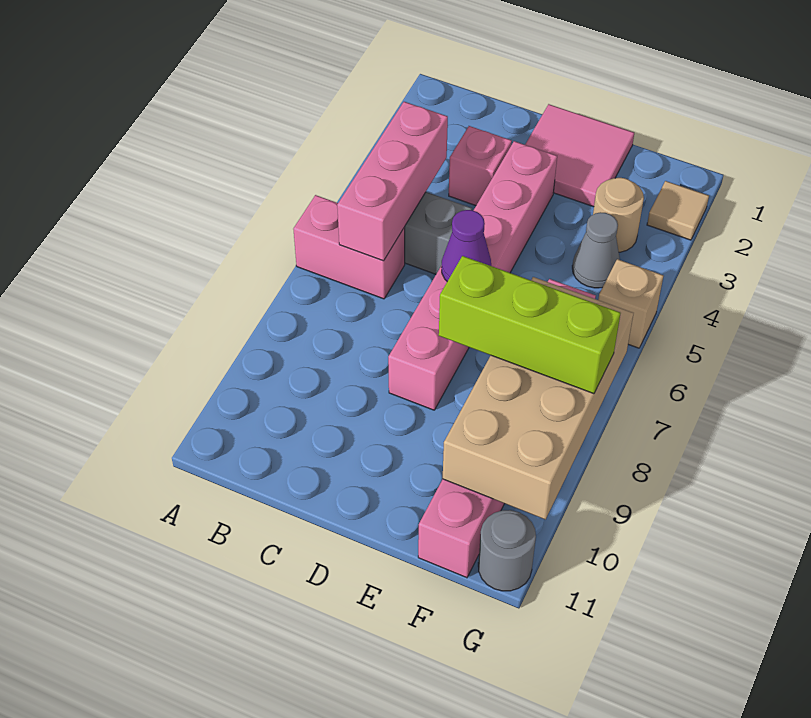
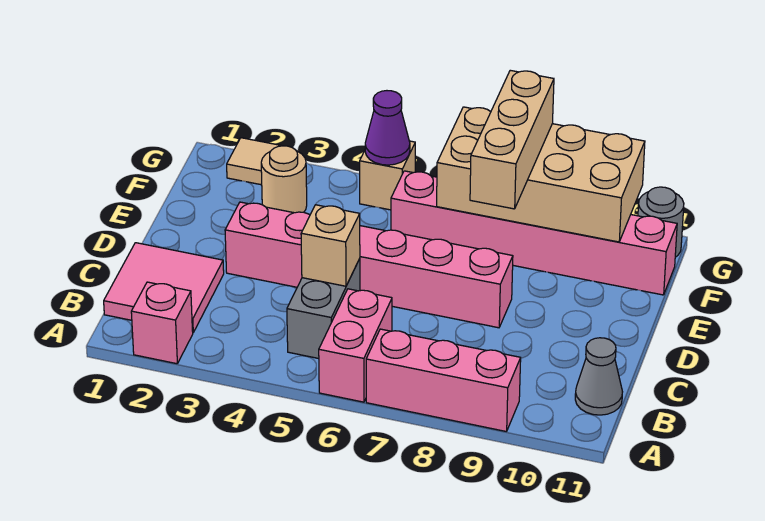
pink brick B4:B6 level 2 -> pink brick A7:A9 level 1
pink brick C3 level 1 -> pink brick A2 level 1
none -> tan brick C5 level 2
pink tile D1:E2 level 1 -> pink tile B1:C2 level 1
purple cone D6 level 2 -> purple cone G5 level 2
lime brick E8:G8 level 3 -> tan brick E8:G8 level 3
grey cone F4 level 1 -> grey cone B11 level 1

